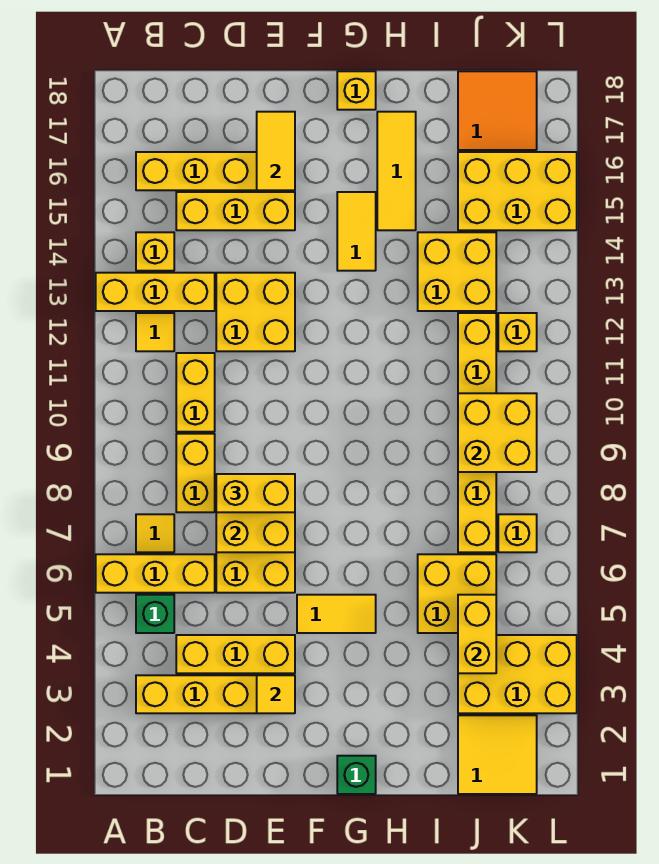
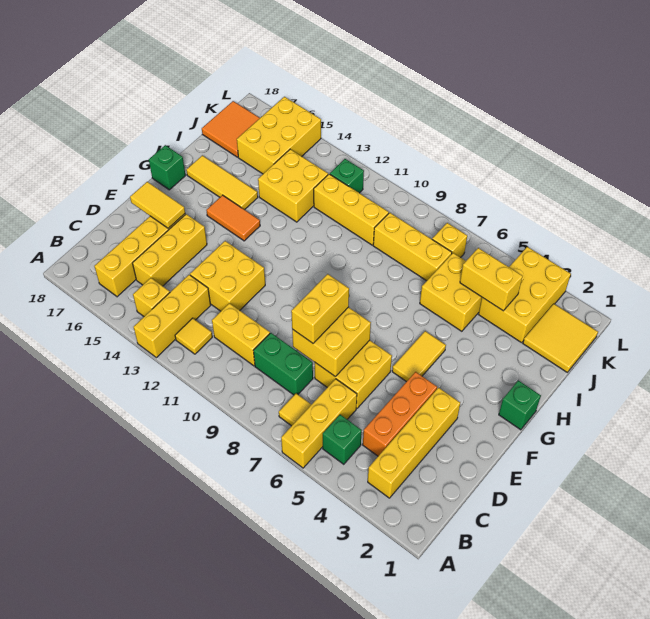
yellow brick C4:E4 level 1 -> orange brick C4:E4 level 1
yellow brick C8:C9 level 1 -> green brick C8:C9 level 1
yellow tile E3 level 2 -> none
yellow tile G14:G15 level 1 -> orange tile G14:G15 level 1
yellow brick G18 level 1 -> green brick G18 level 1
yellow brick J9:K10 level 2 -> none
yellow brick K12 level 1 -> green brick K12 level 1

